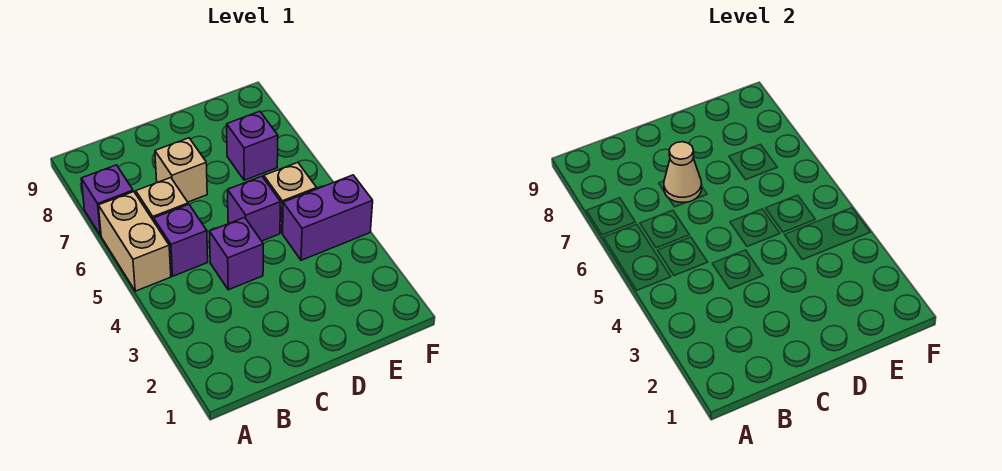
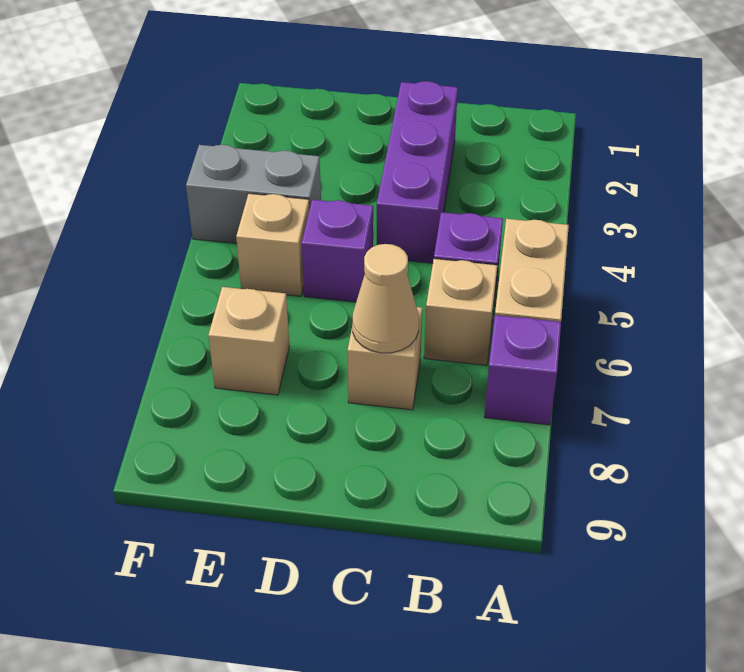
purple brick C4 level 1 -> purple brick C2:C4 level 1
purple brick E4:F4 level 1 -> grey brick E4:F4 level 1
purple brick E7 level 1 -> tan brick E7 level 1

